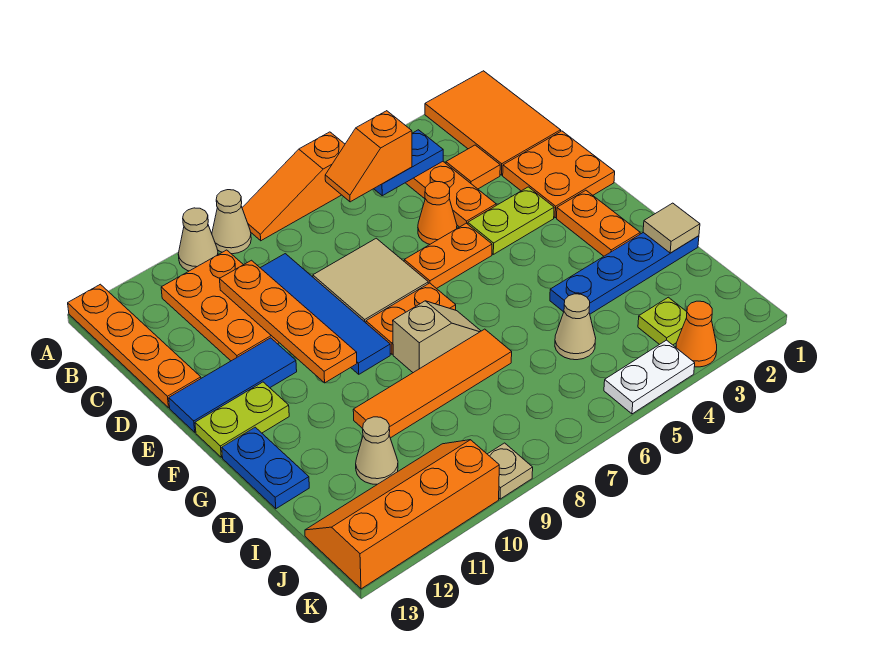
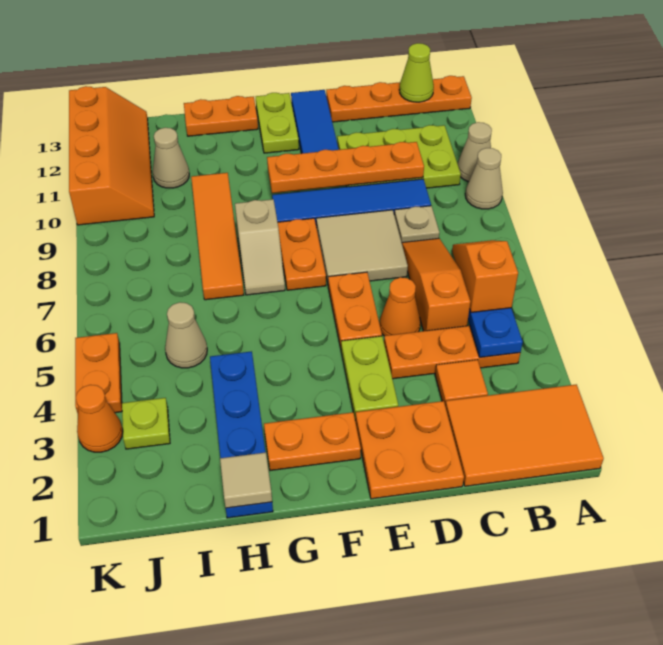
orange slope A6:A8 level 1 top 6 -> orange slope C5:C7 level 1 top 5
orange plate B10:D11 level 1 -> lime plate B10:D11 level 1
none -> lime cone B13 level 2
blue plate G13:H13 level 1 -> orange plate G13:H13 level 1
white plate K4:K5 level 1 -> orange plate K4:K5 level 1
tan plate K9 level 1 -> tan plate C8 level 1

